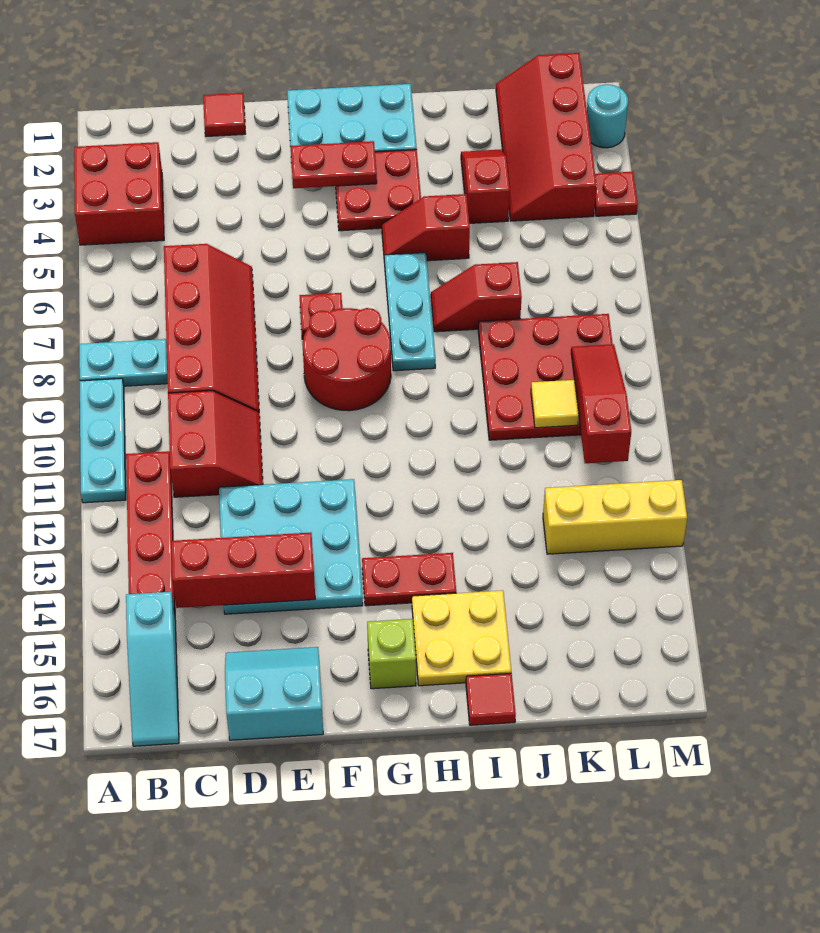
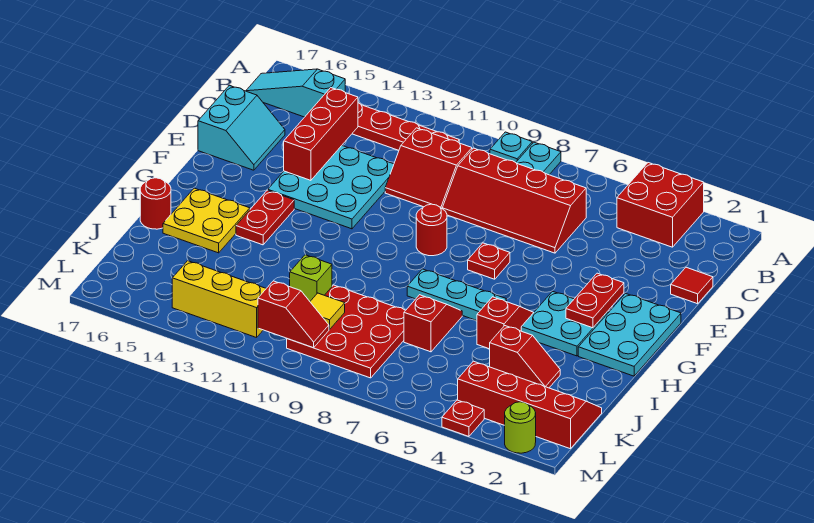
cyan plate A9:A11 level 1 -> cyan plate A9 level 1
red round brick F8:G9 level 1 -> red round brick F9 level 1
red plate G3:H4 level 1 -> cyan plate G3:H4 level 1
lime brick G16 level 1 -> lime brick J11 level 1
red tile I17 level 1 -> red round brick I17 level 1
yellow brick K13:M13 level 1 -> yellow brick L12:L14 level 1
red slope L9:L11 level 2 top 11 -> red slope L10:L11 level 2 top 11
cyan round brick M2 level 1 -> lime round brick M2 level 1

